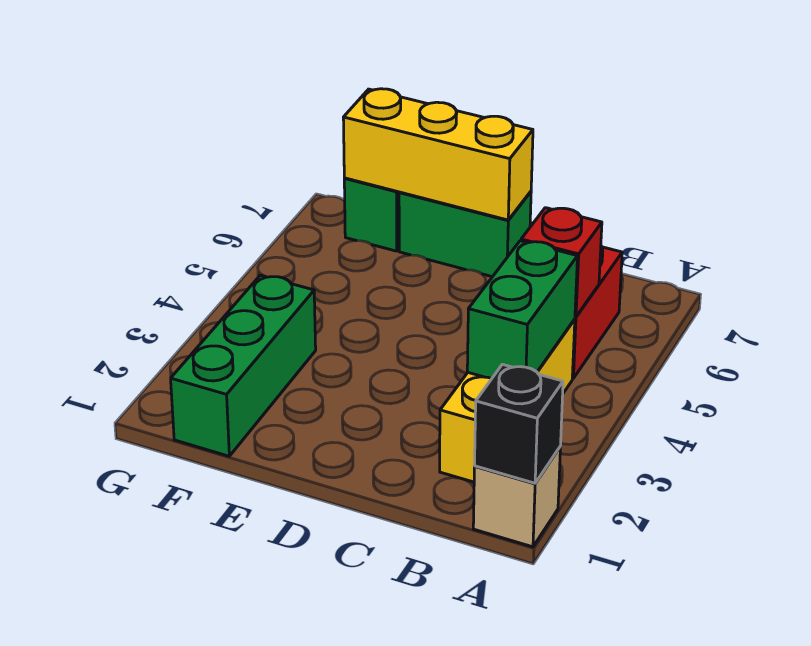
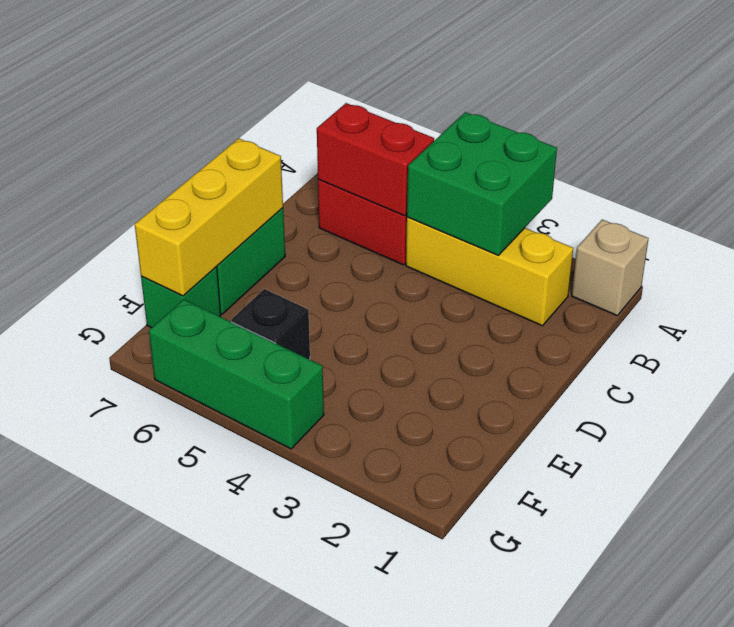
black brick A1 level 2 -> black brick F5 level 1
green brick B3:B4 level 2 -> green brick A3:B4 level 2
red brick B5 level 2 -> red brick B5:B6 level 2
green brick F1:F3 level 1 -> green brick G4:G6 level 1

